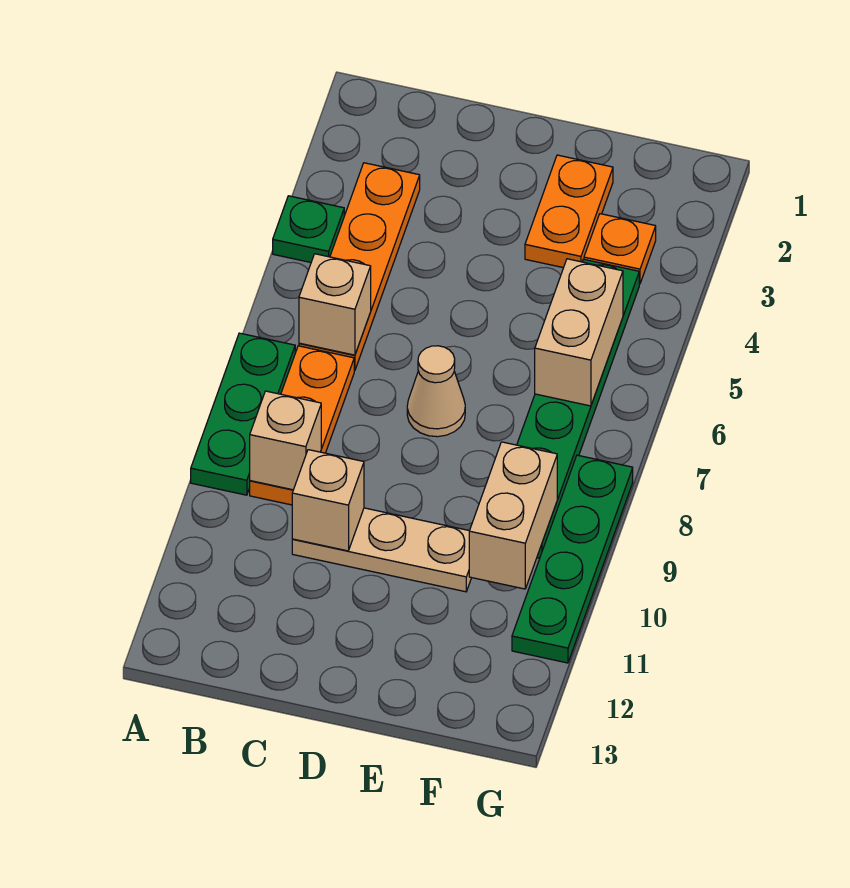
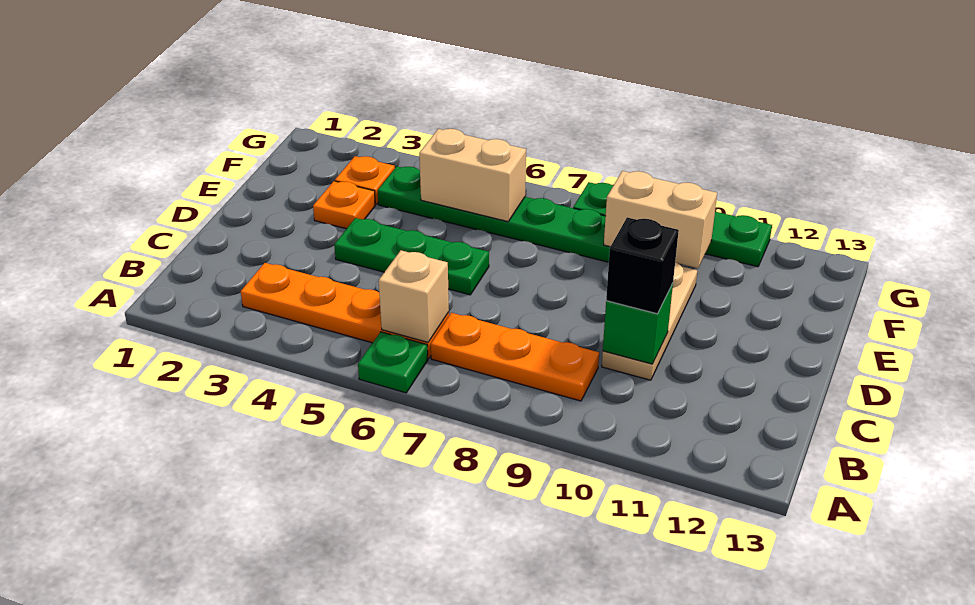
green plate A4 level 1 -> green plate A6 level 1
green plate A7:A9 level 1 -> green plate D4:D6 level 1
tan brick B9 level 2 -> none
tan brick C10 level 2 -> green brick C10 level 2
none -> black brick C10 level 3
tan cone D7 level 1 -> none
orange plate E2:E3 level 1 -> orange plate E3 level 1

